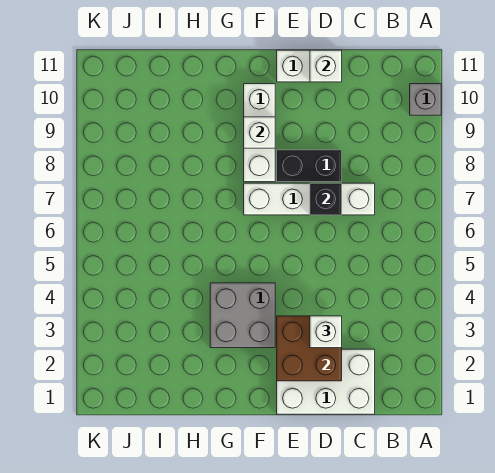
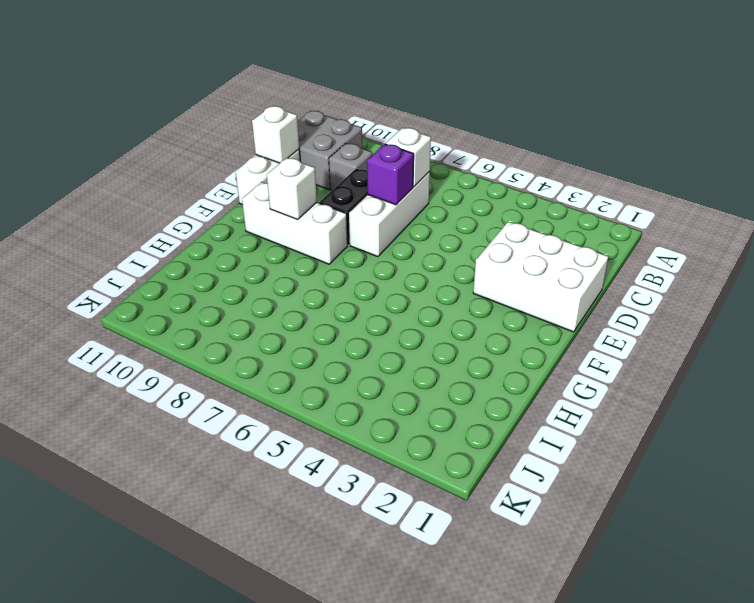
grey brick A10 level 1 -> grey brick C9 level 1
white brick C1:E2 level 1 -> white brick D1:E3 level 1
white brick C7:F7 level 1 -> white brick C7:E7 level 1
brown brick D2:E3 level 2 -> none
white brick D3 level 3 -> white brick C7 level 2
black brick D7 level 2 -> purple brick D7 level 2
grey brick F3:G4 level 1 -> grey brick B10:C11 level 1

